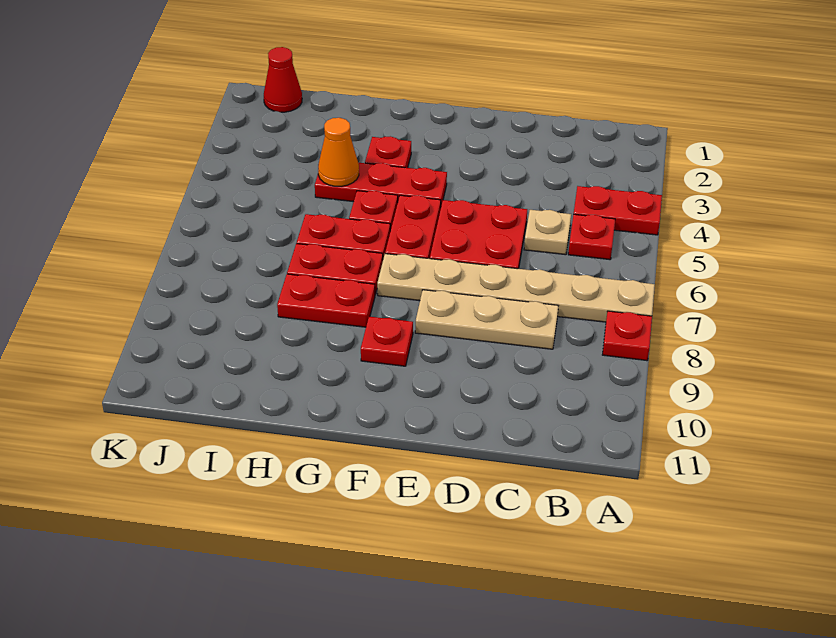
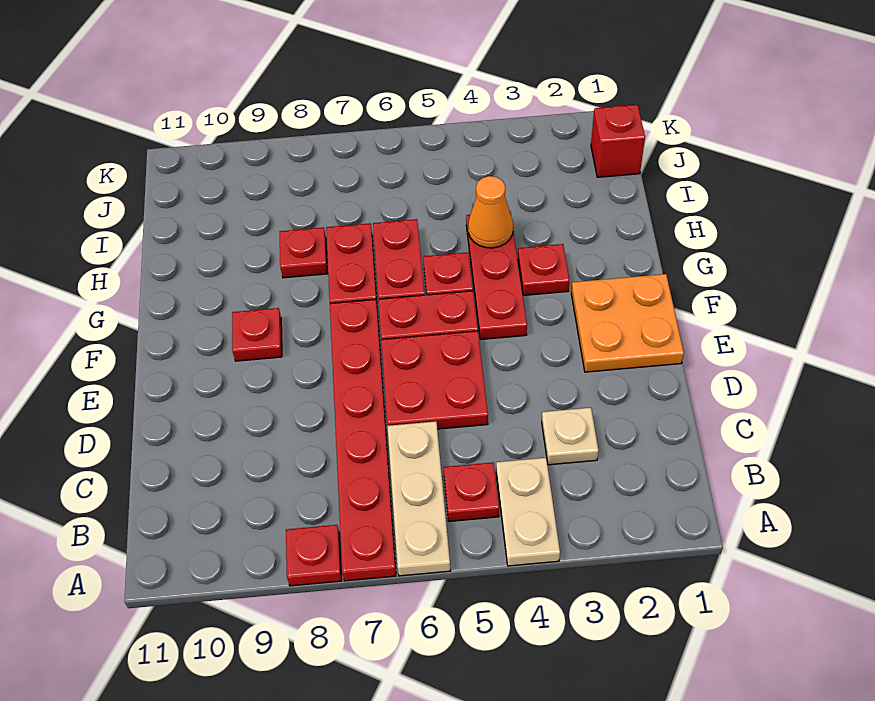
red plate A4:B4 level 1 -> tan plate A4:B4 level 1
tan plate A7:F7 level 1 -> red plate A7:F7 level 1
tan plate C5 level 1 -> tan plate C3 level 1
tan plate C8:E8 level 1 -> tan plate A6:C6 level 1
none -> orange plate E1:F2 level 1
red plate G8:H8 level 1 -> red plate H8 level 1
red cone J1 level 1 -> red brick J1 level 1

